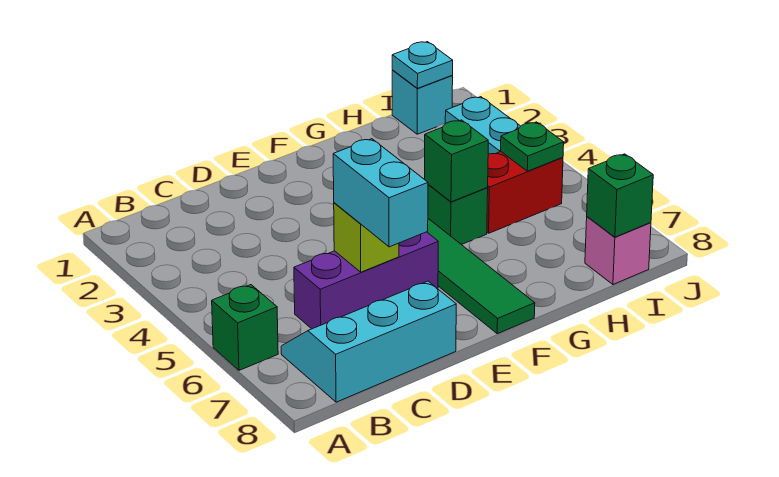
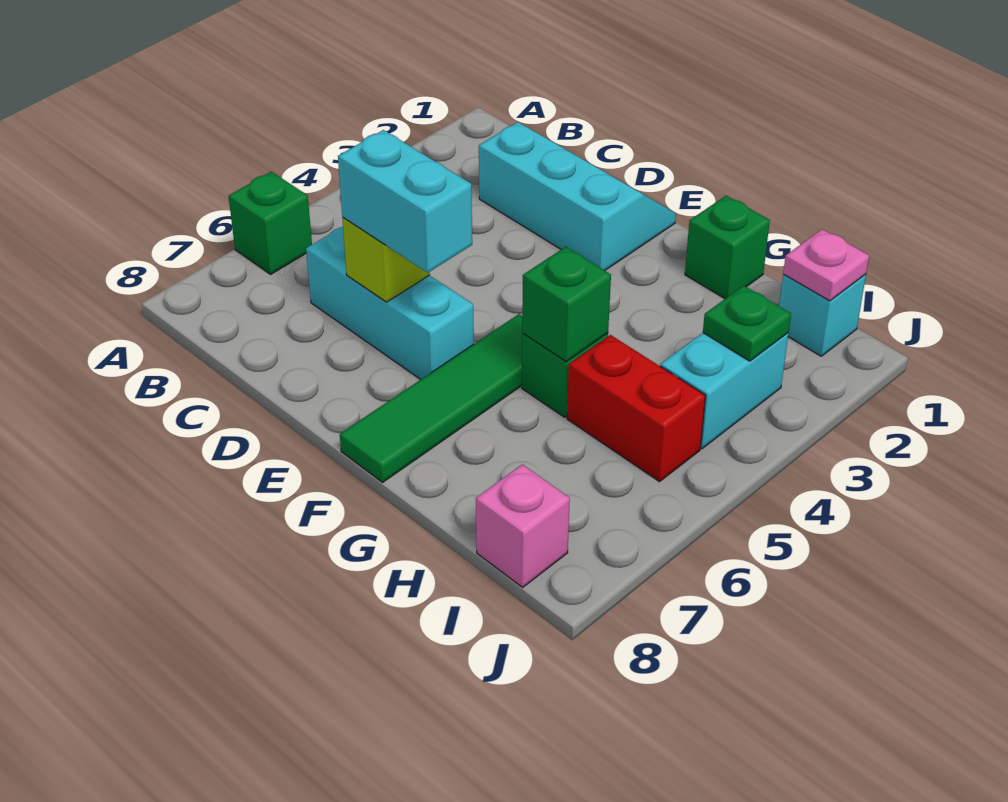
cyan slope B7:D8 level 1 top 8 -> cyan slope C1:E2 level 1 top 2
purple brick C6:E6 level 1 -> cyan brick C6:E6 level 1
cyan brick D6:D7 level 3 -> cyan brick D6:E6 level 3
cyan plate I1 level 2 -> pink plate I1 level 2
green plate I5 level 2 -> green plate I3 level 2
green brick I8 level 2 -> green brick G1 level 1

